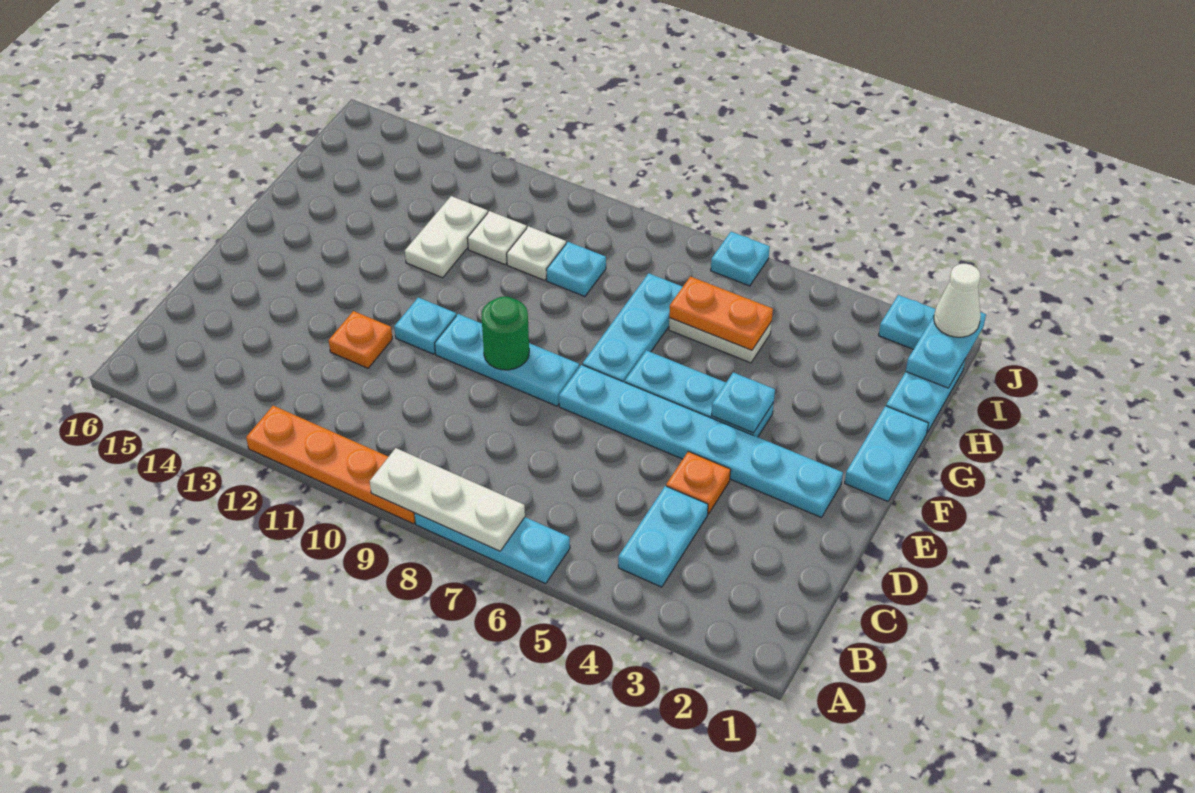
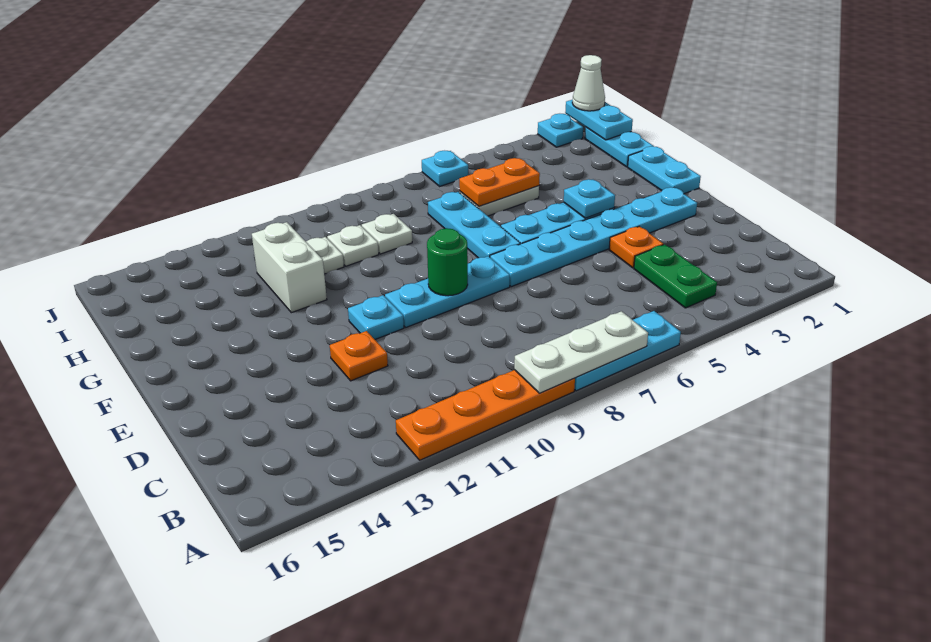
cyan plate B4:C4 level 1 -> green plate B4:C4 level 1
white plate G12:H12 level 1 -> white brick G12:H12 level 1
cyan plate H9 level 1 -> white plate H9 level 1

